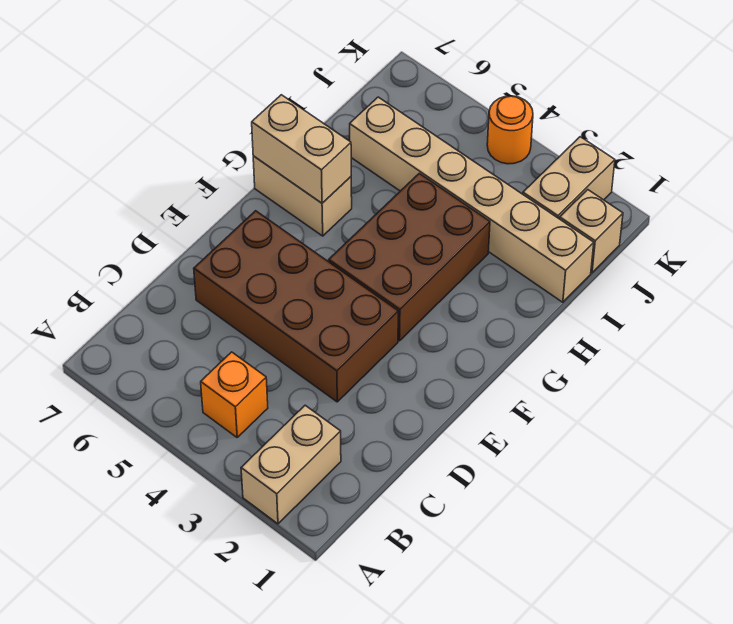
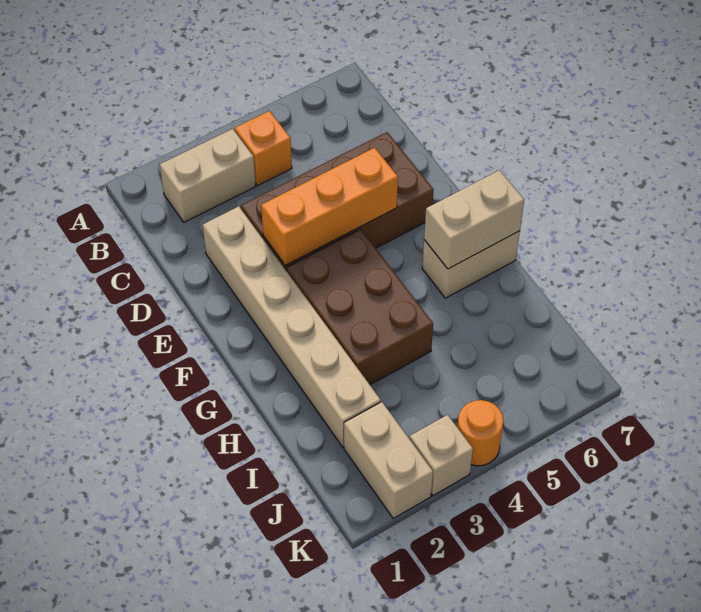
tan brick A2:B2 level 1 -> tan brick B2:B3 level 1
none -> orange brick E3:E5 level 2
tan brick I1:I6 level 1 -> tan brick D2:I2 level 1
tan brick J1 level 1 -> tan brick K3 level 1

